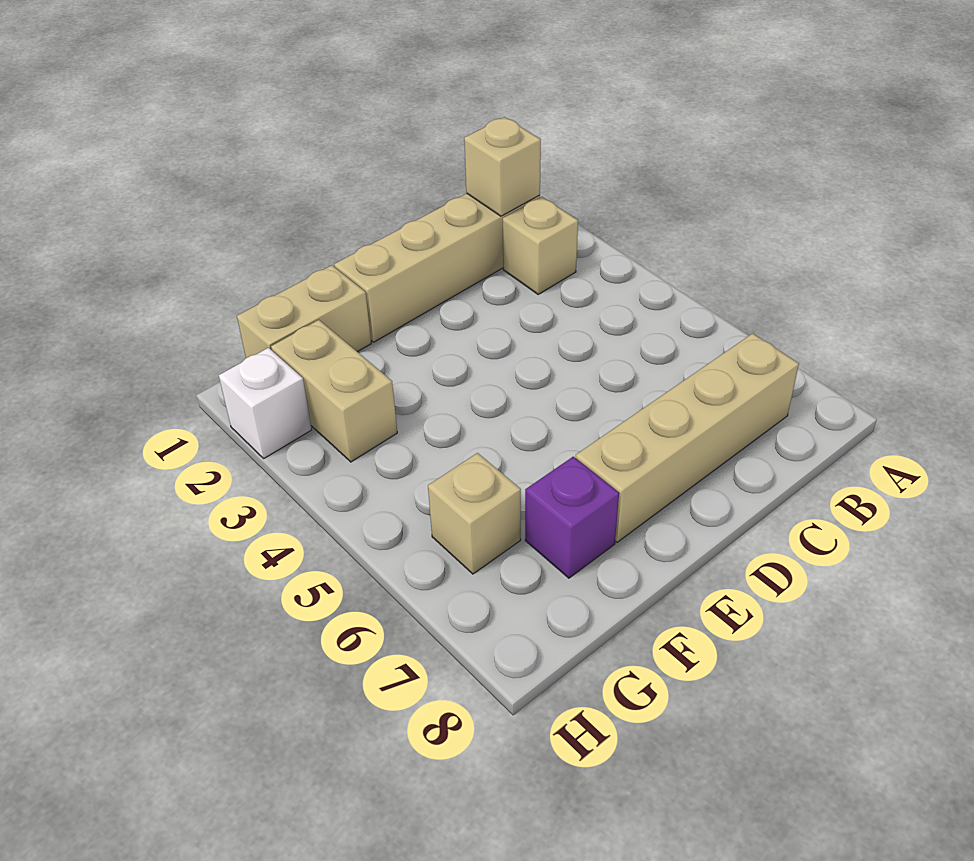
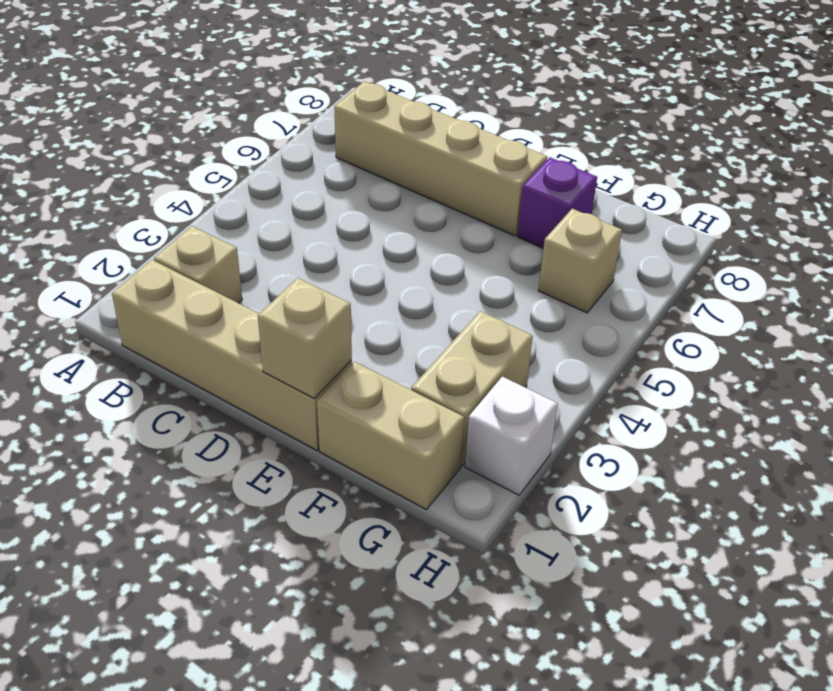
tan brick B1 level 2 -> tan brick E1 level 2

